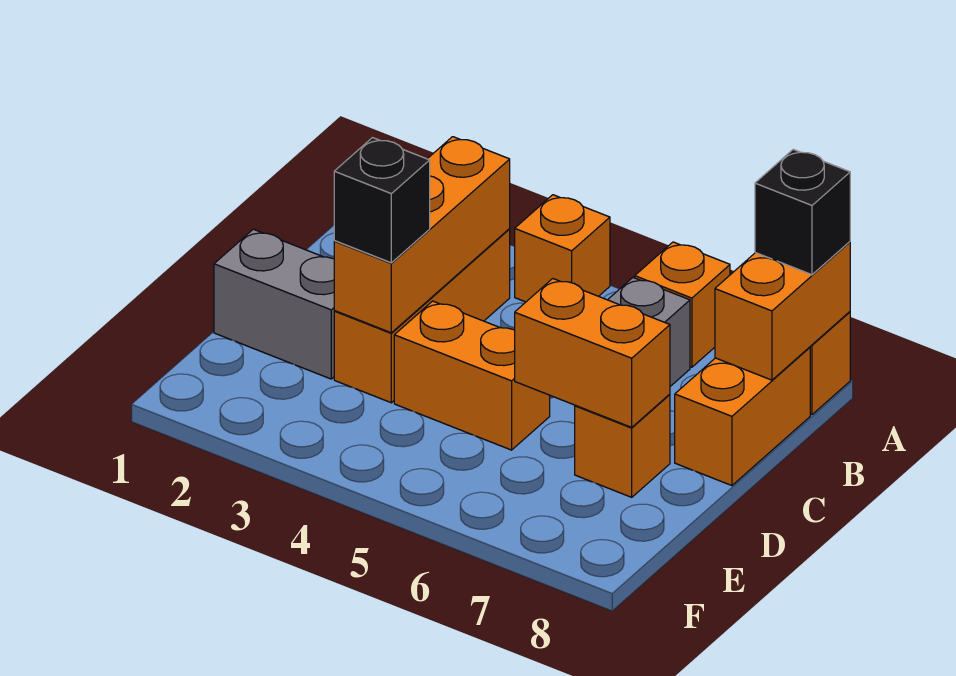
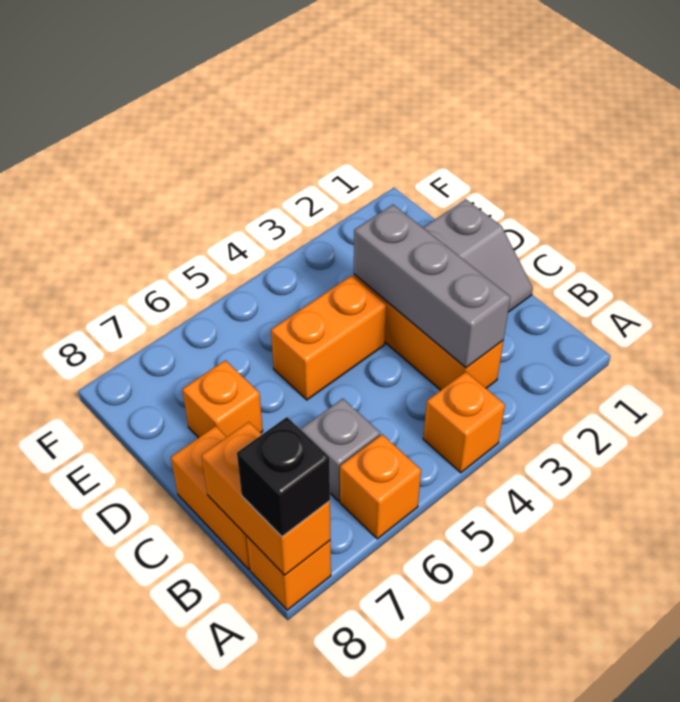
orange brick B3:D3 level 2 -> grey brick B3:D3 level 2
black brick D3 level 3 -> none
orange brick D6:D7 level 2 -> none

